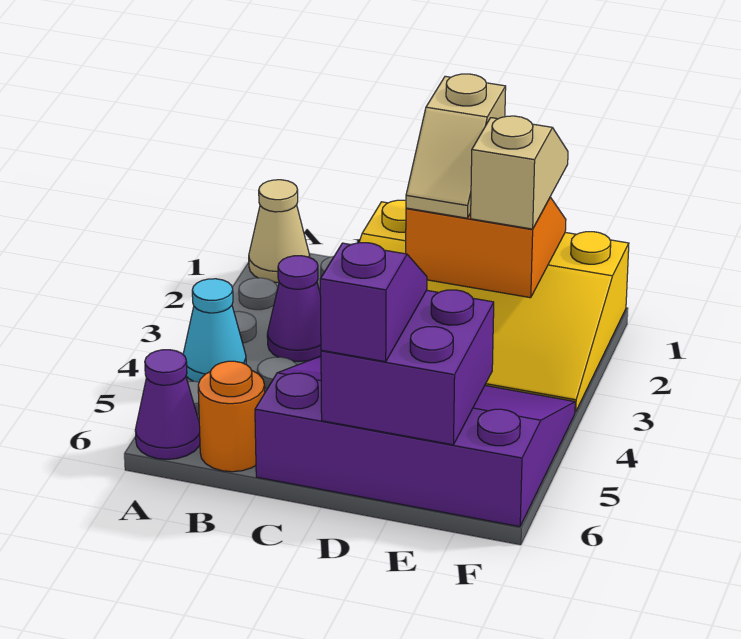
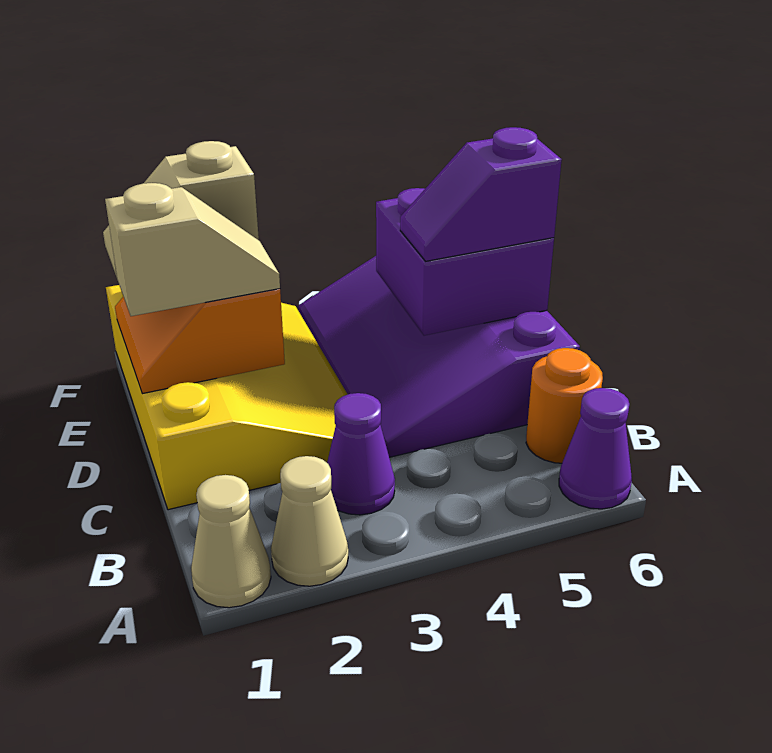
none -> tan cone A2 level 1
cyan cone A4 level 1 -> none

